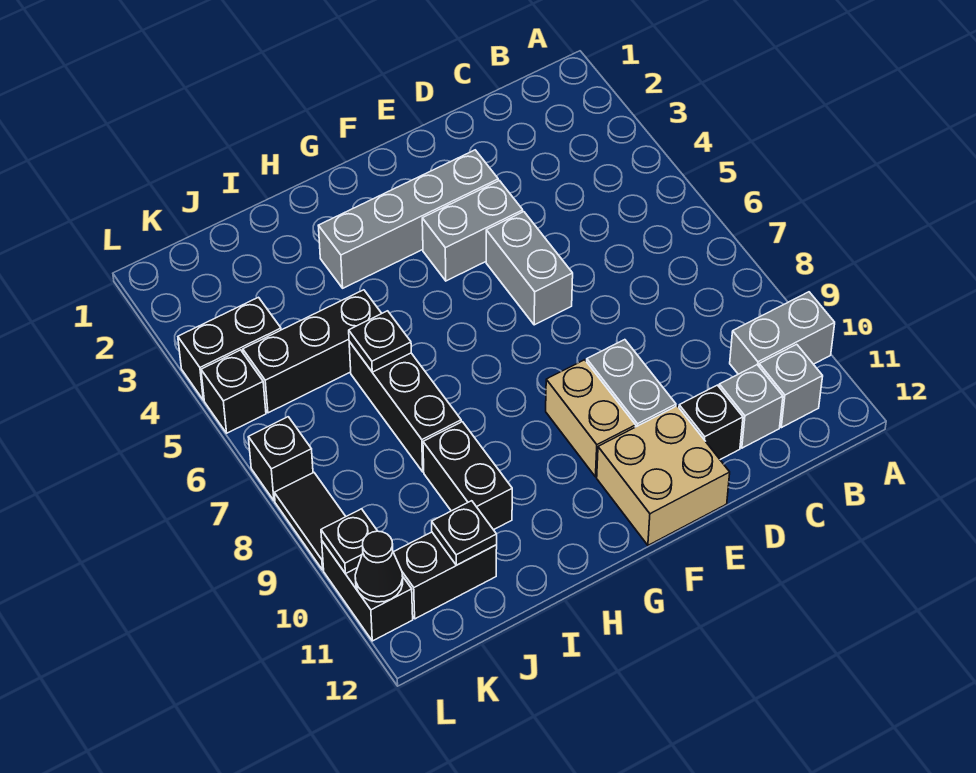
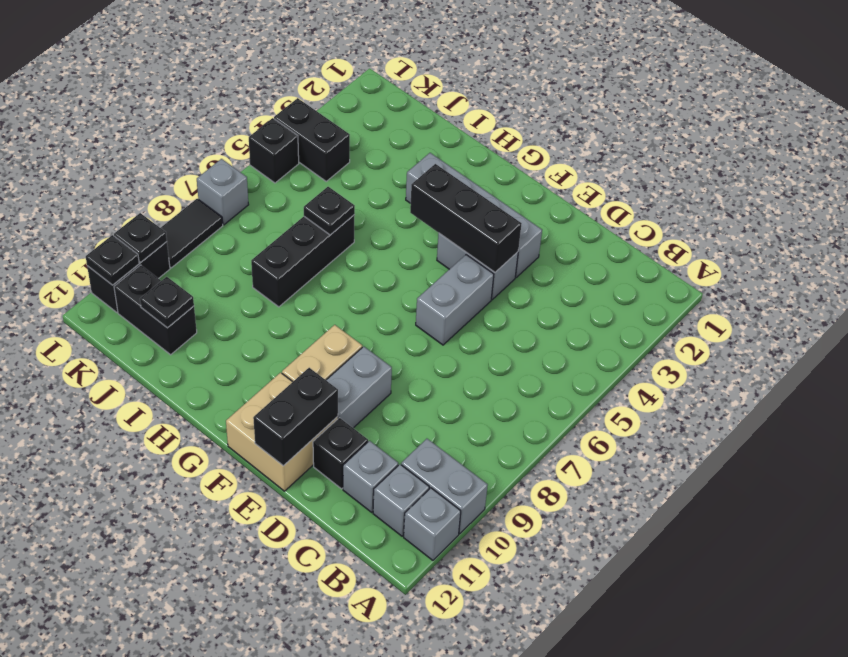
none -> grey brick A11 level 1
black brick I5:K5 level 1 -> black brick E4:G4 level 2
black brick I9:I10 level 1 -> black brick E11:E12 level 2
black brick L7 level 1 -> grey brick L7 level 1
black cone L11 level 2 -> black plate L11 level 2

